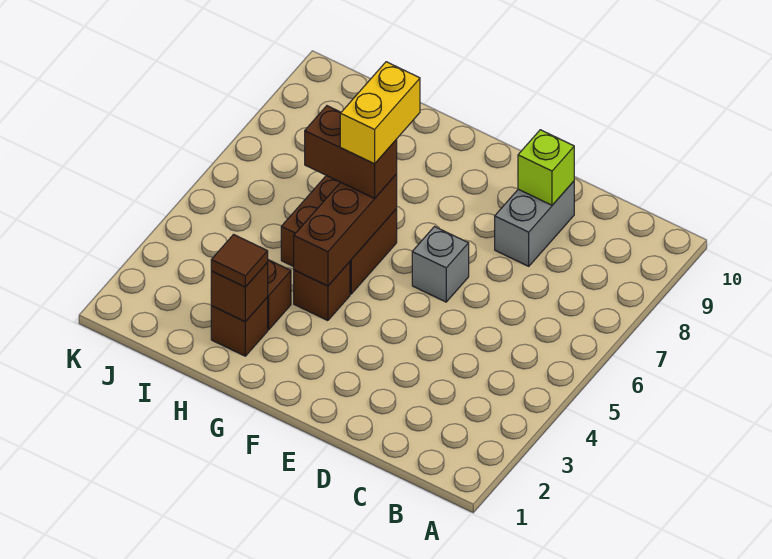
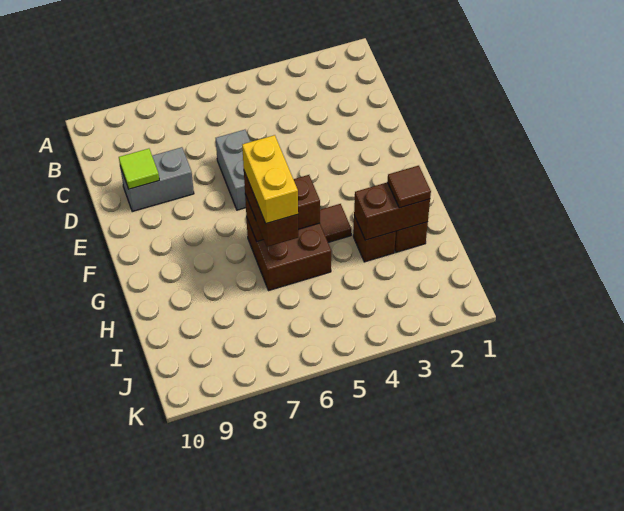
lime brick D9 level 2 -> lime tile D9 level 2
grey brick E6 level 1 -> grey brick D6:E6 level 1
brown brick G4 level 1 -> brown tile G4 level 1
brown brick G4:G6 level 2 -> brown brick G5:G6 level 2
yellow brick G6:G7 level 4 -> yellow brick G6:H6 level 4
brown brick H2 level 2 -> brown brick H2:H3 level 2

